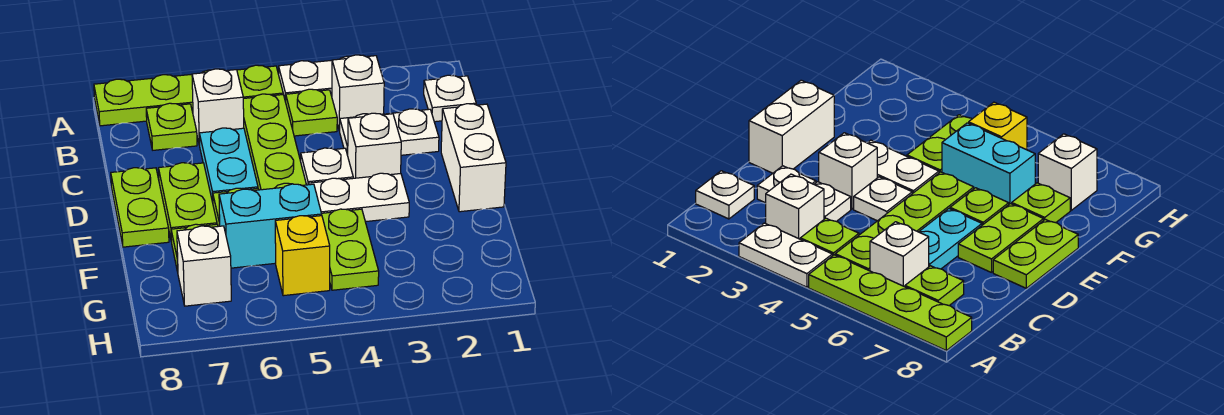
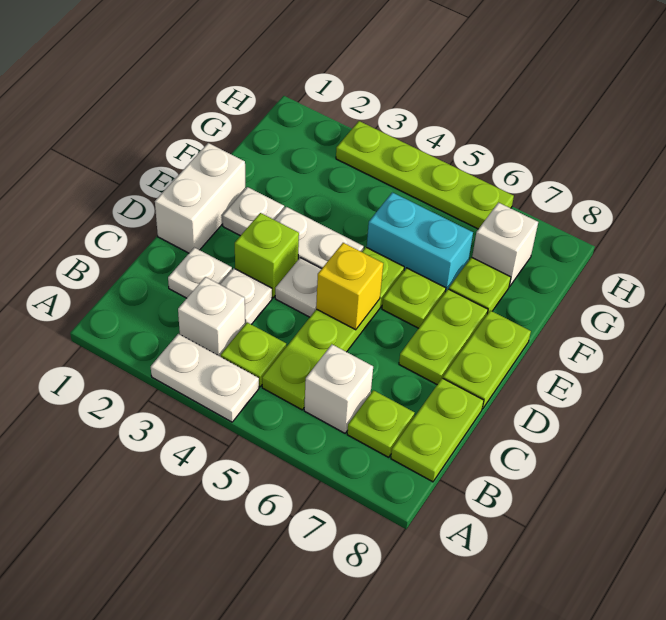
lime plate A5:A8 level 1 -> lime plate H3:H6 level 1
white plate B1 level 1 -> white plate E2 level 1
cyan plate C6:D6 level 1 -> none
white brick D3 level 1 -> lime brick D3 level 1
lime plate F4:G4 level 1 -> lime plate B8:C8 level 1
yellow brick G5 level 1 -> yellow brick D5 level 2

